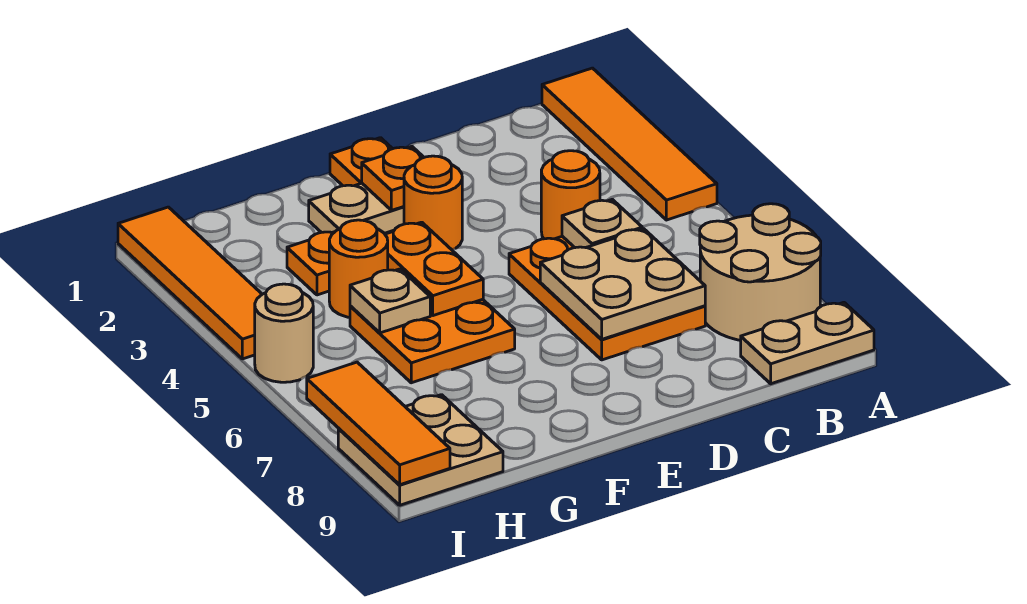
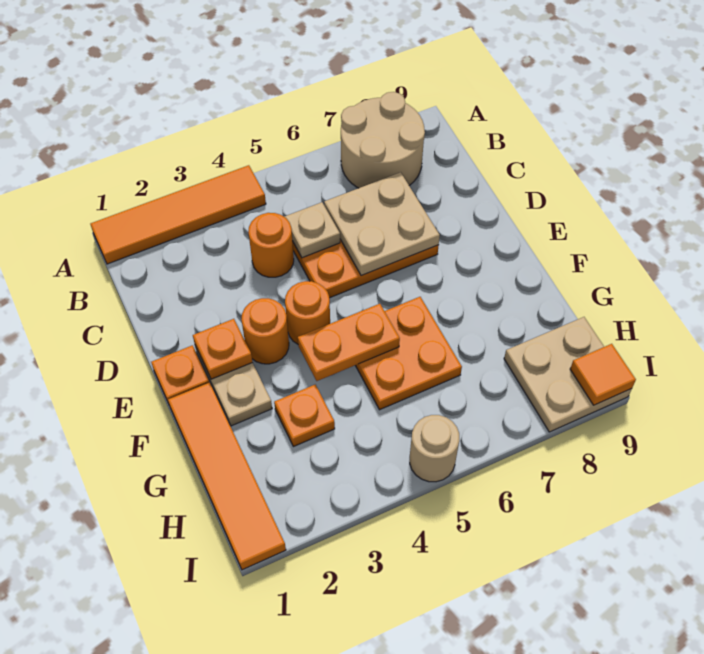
tan plate A9:B9 level 1 -> none
orange round brick G4 level 1 -> orange round brick E4 level 1
tan plate G5 level 2 -> none
orange tile I1:I4 level 1 -> orange tile F1:I1 level 1
orange tile I7:I9 level 2 -> orange tile I9 level 2

